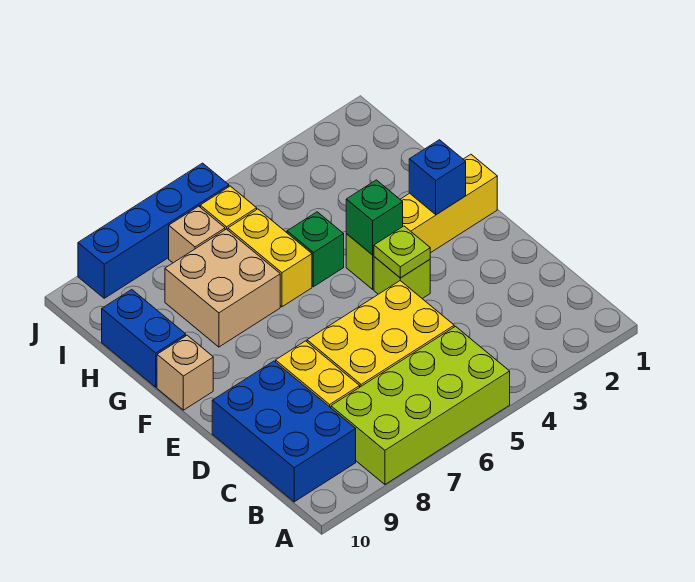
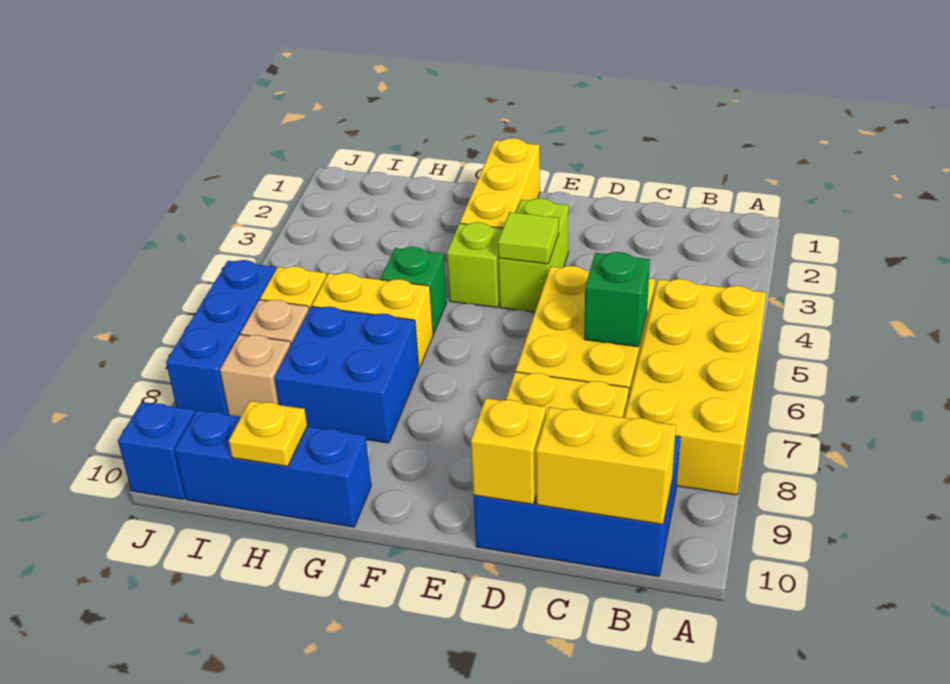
lime brick A5:B8 level 1 -> yellow brick A5:B8 level 1
none -> yellow brick B10:C10 level 2
none -> yellow brick D10 level 2
lime brick E4 level 1 -> lime brick E3:E4 level 1
lime plate E4 level 2 -> lime tile E4 level 2
blue brick F2 level 2 -> blue brick J10 level 1
green brick F4 level 2 -> green brick C6 level 2
tan brick F10 level 1 -> tan brick I8 level 1
tan brick G7:H8 level 1 -> blue brick G7:H8 level 1
blue brick G10:H10 level 1 -> blue brick G10:I10 level 1
none -> yellow plate H10 level 2
blue brick J6:J9 level 1 -> blue brick J6:J8 level 1

